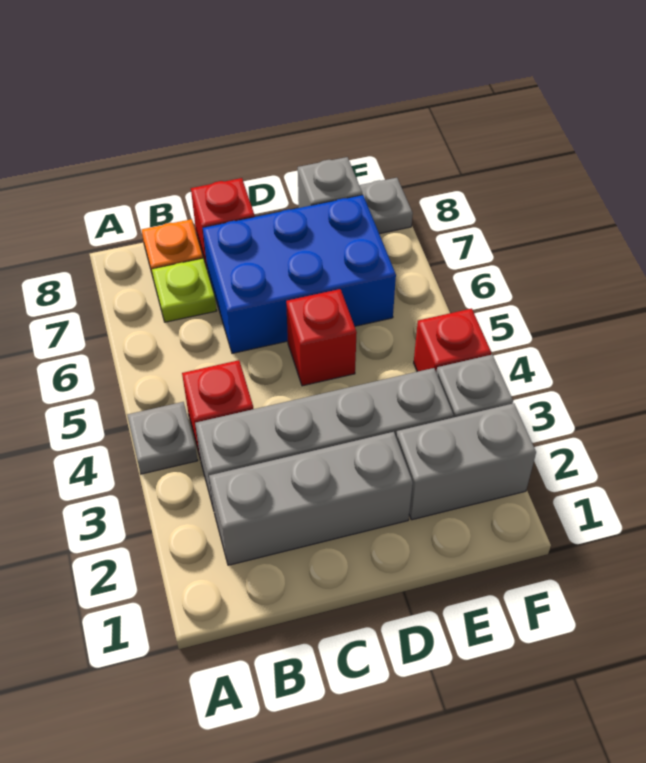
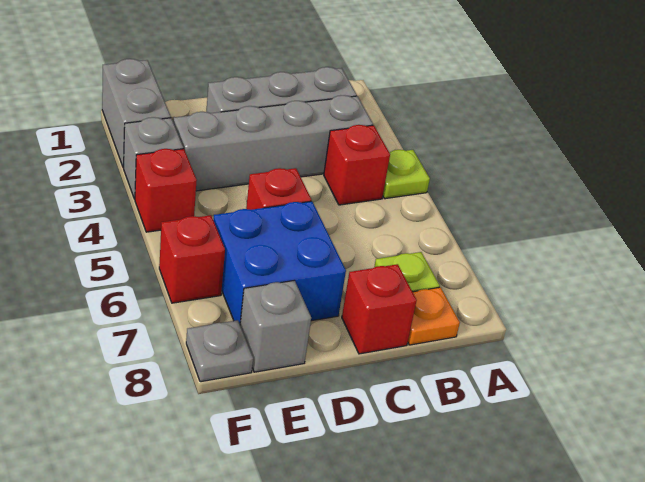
grey plate A4 level 1 -> lime plate A4 level 1
blue brick C6:E7 level 1 -> blue brick D6:E7 level 1
grey brick E2:F2 level 1 -> grey brick F1:F2 level 1
none -> red brick F6 level 1

